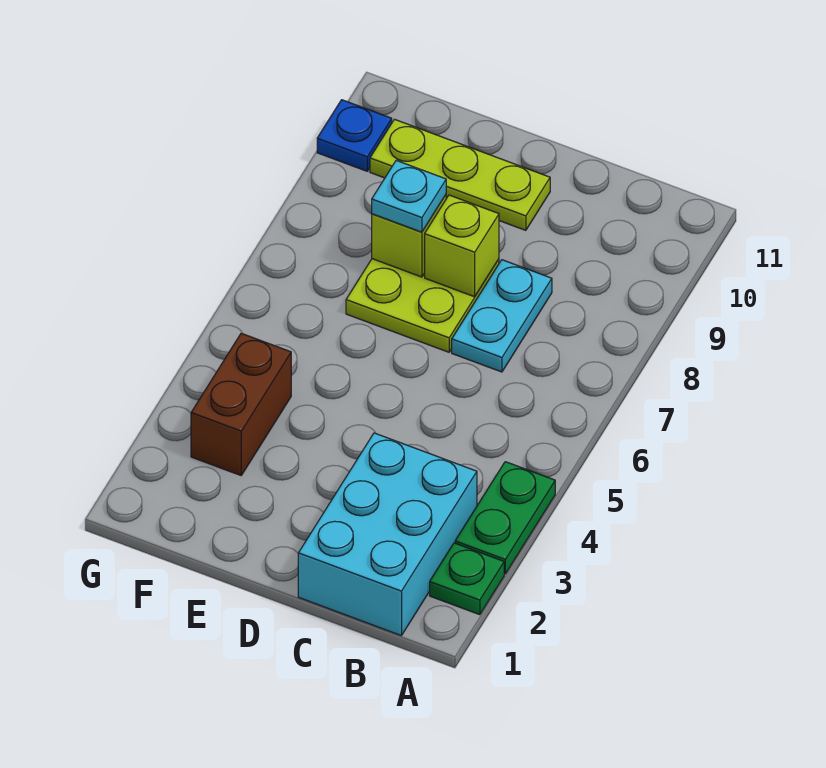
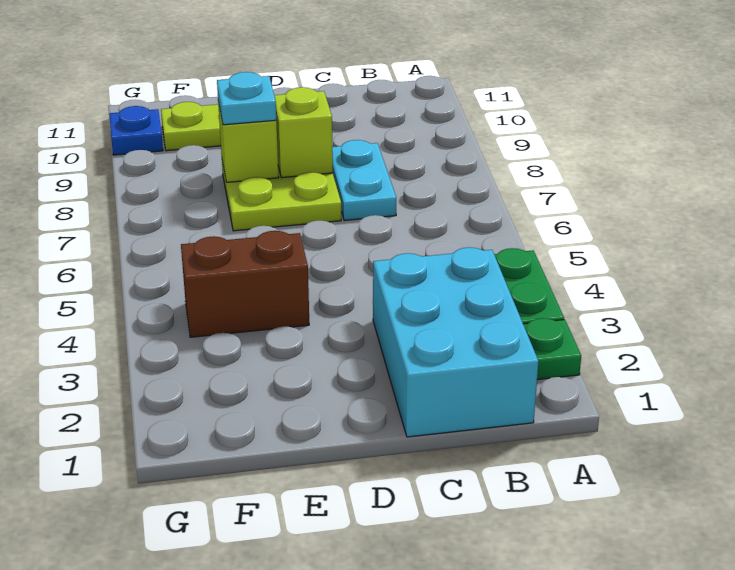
brown brick F3:F4 level 1 -> brown brick E4:F4 level 1

